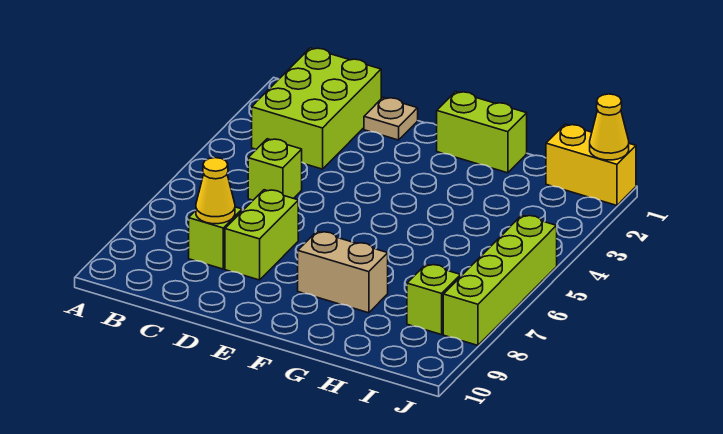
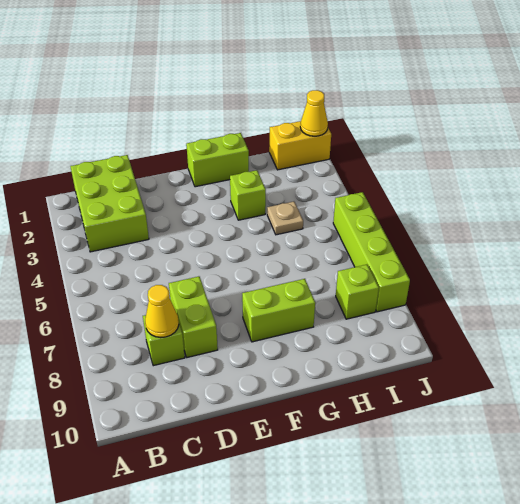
lime brick C5 level 1 -> lime brick G3 level 1
tan plate D1 level 1 -> tan plate H4 level 1
tan brick F8:G8 level 1 -> lime brick F8:G8 level 1

